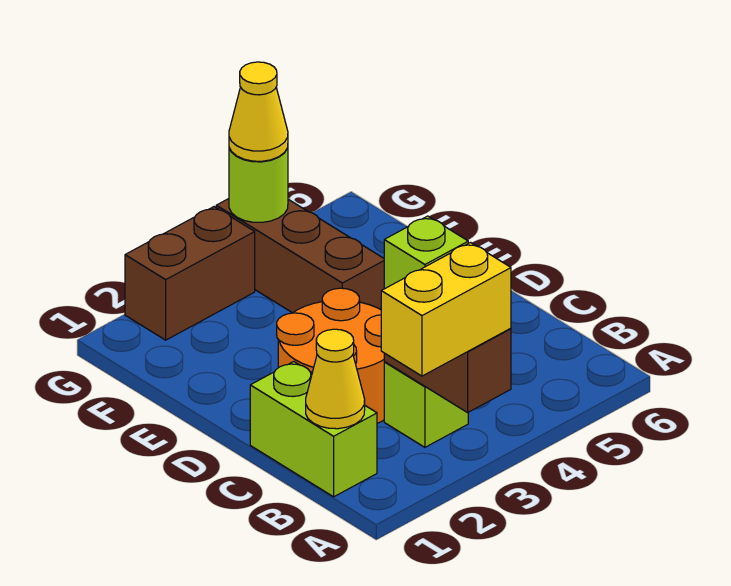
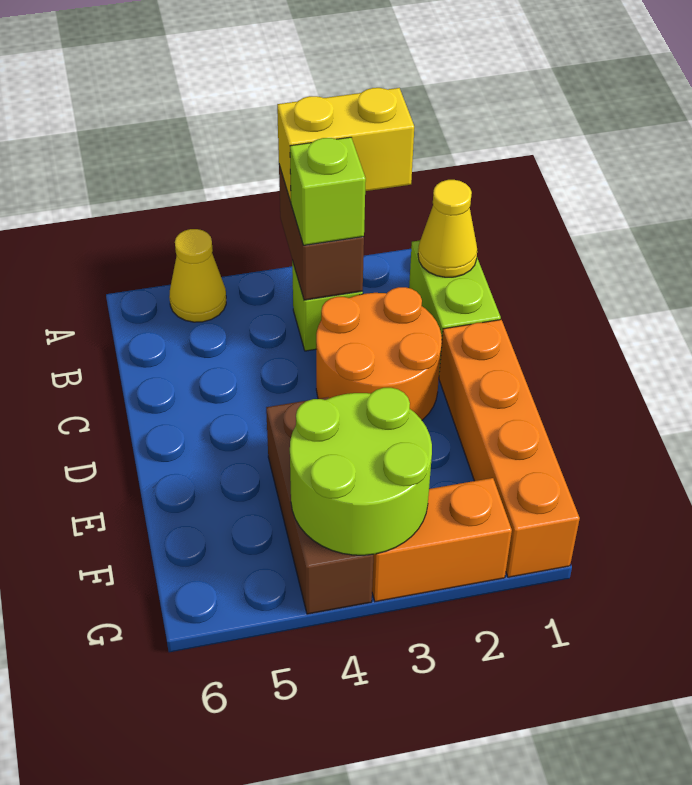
none -> orange brick D1:G1 level 1
brown brick G2:G3 level 1 -> orange brick G2:G3 level 1
lime round brick G4 level 2 -> lime round brick F3:G4 level 2
yellow cone G4 level 3 -> yellow cone A5 level 1

